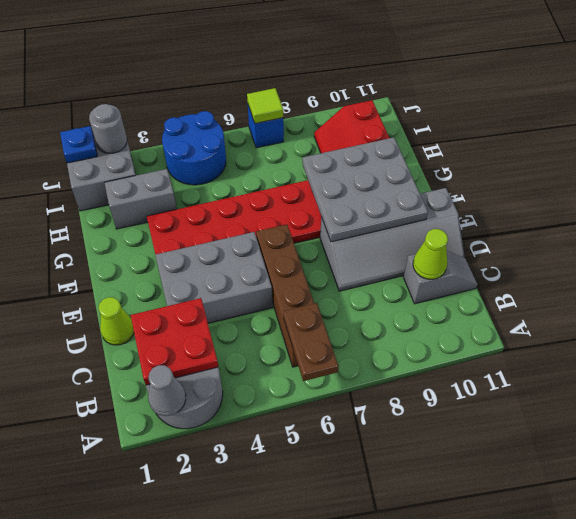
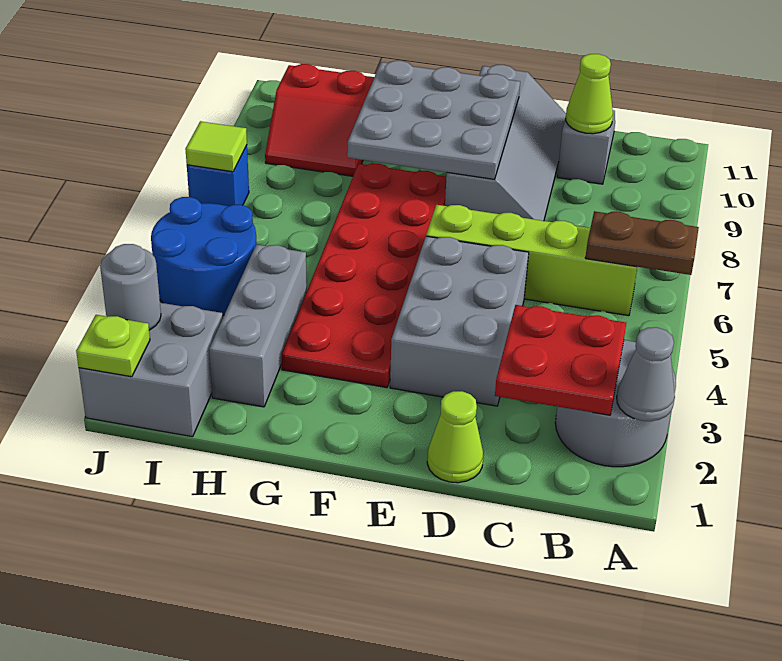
brown brick B6:E6 level 1 -> lime brick B6:E6 level 1
grey brick H2:H3 level 1 -> grey brick H2:H4 level 1
blue plate J1 level 2 -> lime plate J1 level 2

